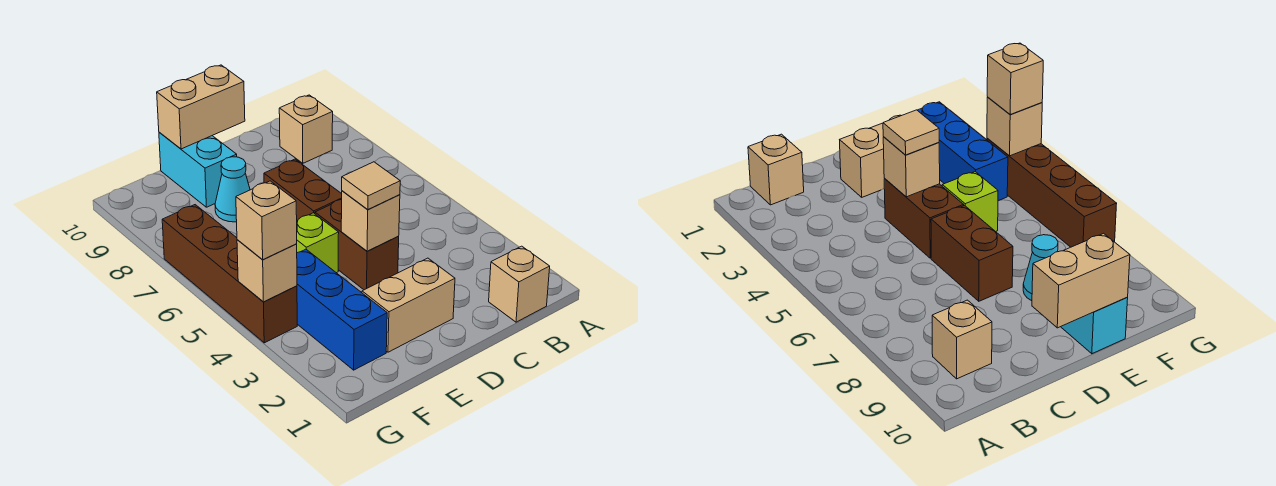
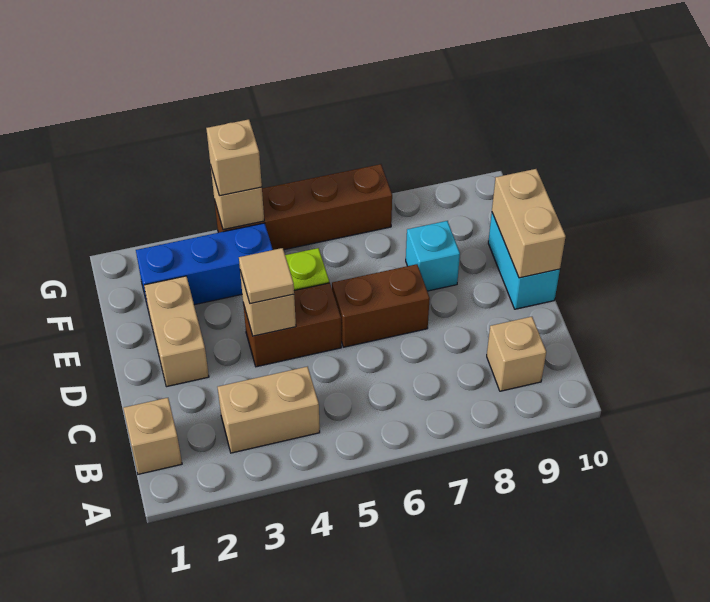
none -> tan brick B3:B4 level 1
cyan cone E8 level 1 -> cyan brick E8 level 1
cyan brick E9:E10 level 1 -> cyan brick D10:E10 level 1

